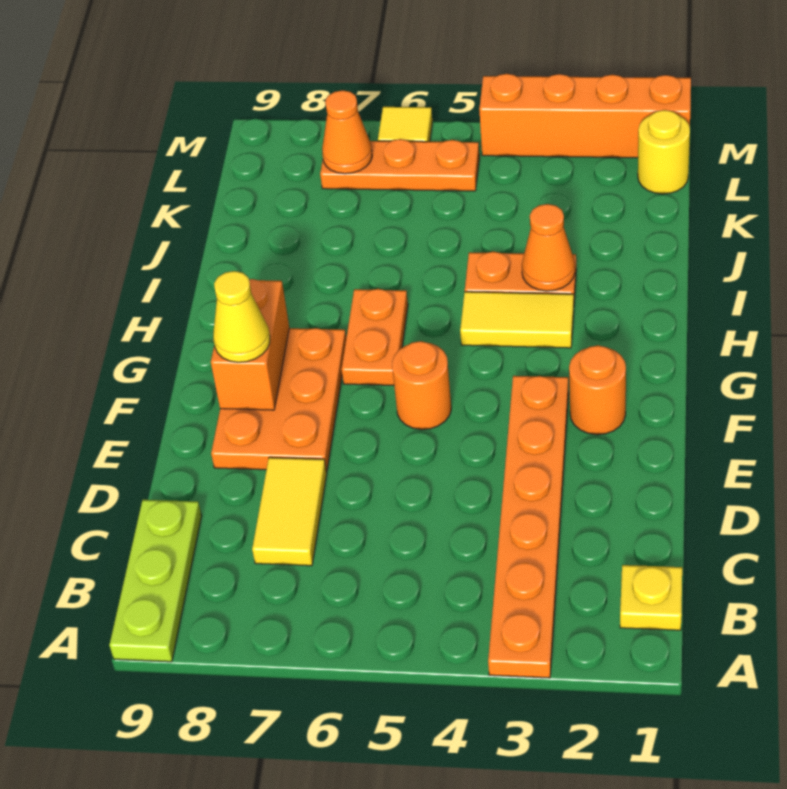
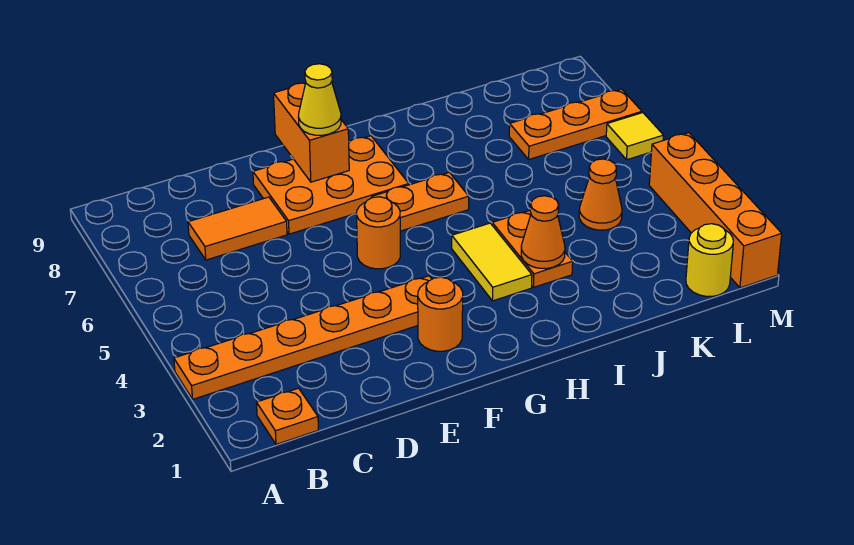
lime plate A9:C9 level 1 -> none
yellow plate B1 level 1 -> orange plate B1 level 1
yellow tile C7:D7 level 1 -> orange tile C7:D7 level 1
orange brick F8:G8 level 2 -> orange brick F8:F9 level 2
orange plate L5:L7 level 1 -> orange plate K7:M7 level 1
orange cone L7 level 2 -> orange cone K4 level 1

